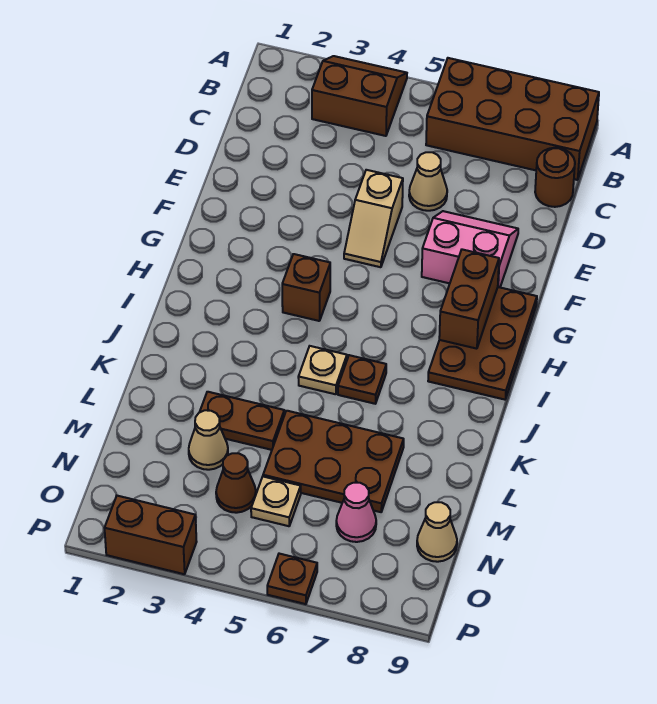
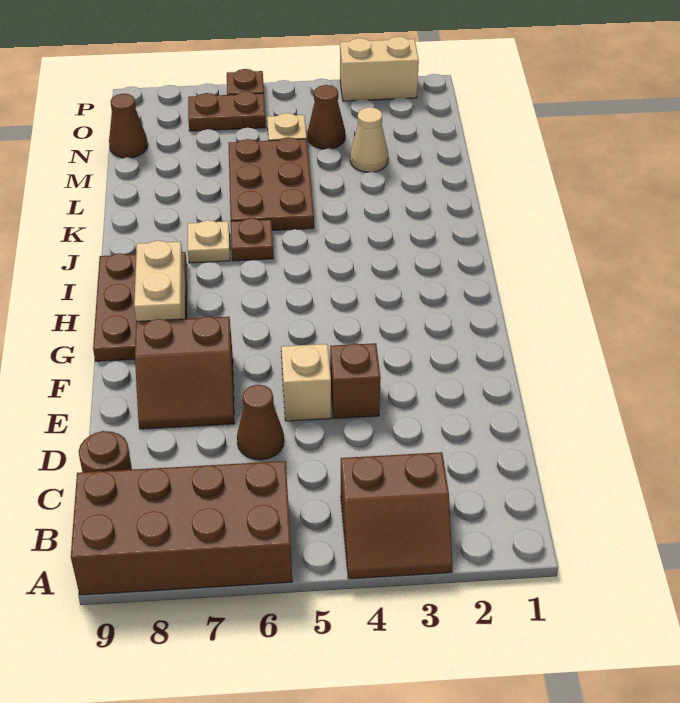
tan cone D6 level 1 -> brown cone D6 level 1
pink slope E7:F8 level 1 top F -> brown slope E7:F8 level 1 top F
brown brick G8:H8 level 2 -> tan brick G8:H8 level 2
brown brick H4 level 1 -> brown brick E4 level 1
tan plate J5 level 1 -> tan plate J7 level 1
brown plate L3:L4 level 1 -> brown plate O6:O7 level 1
brown plate L5:M7 level 1 -> brown plate K5:M6 level 1
pink cone N7 level 1 -> none
tan cone N9 level 1 -> brown cone N9 level 1
brown brick P2:P3 level 1 -> tan brick P2:P3 level 1

